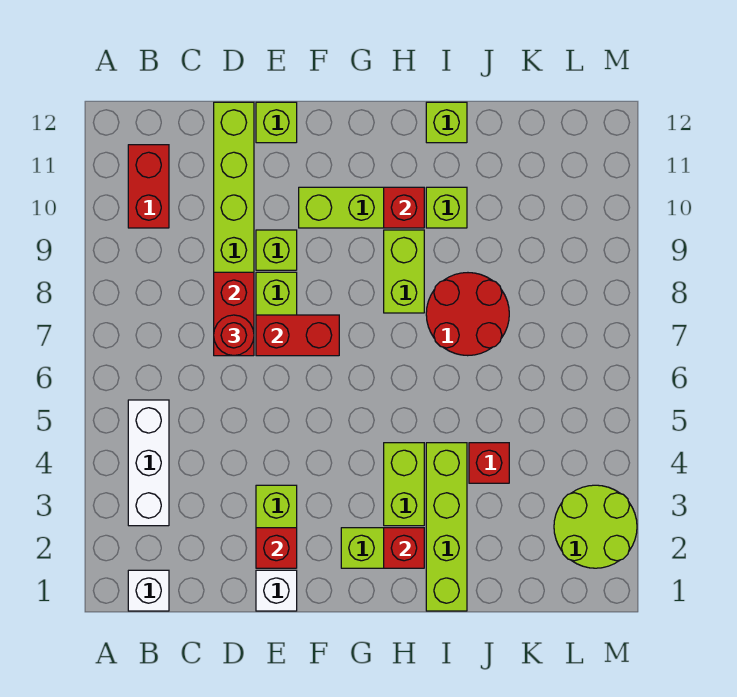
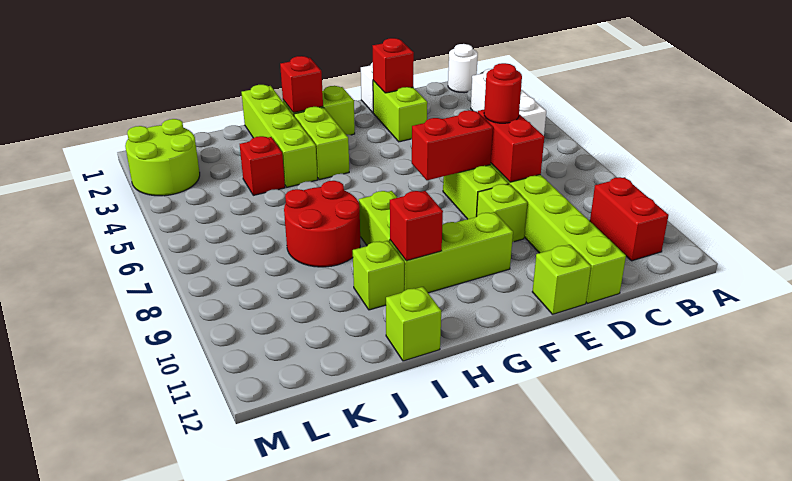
white brick B1 level 1 -> white round brick B1 level 1

